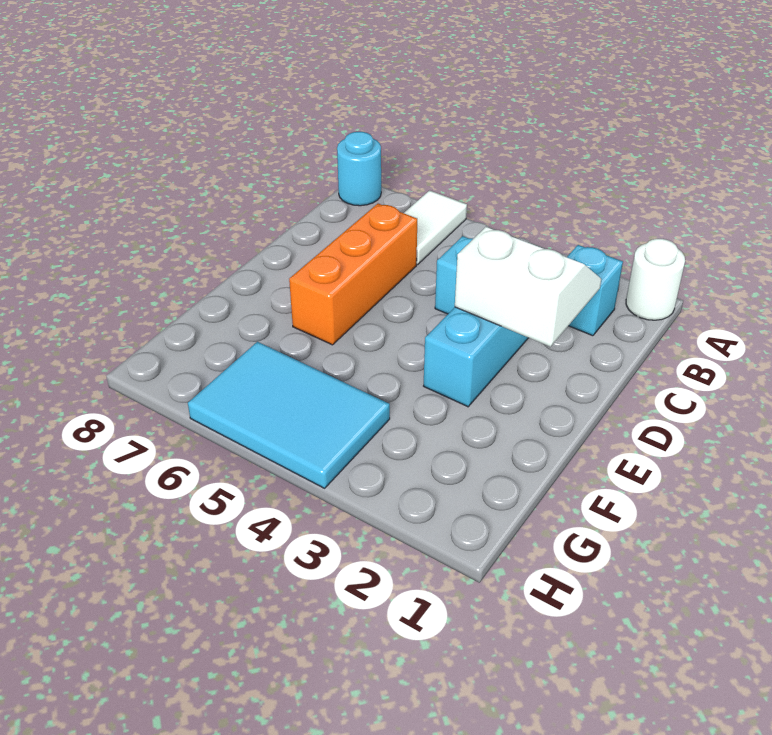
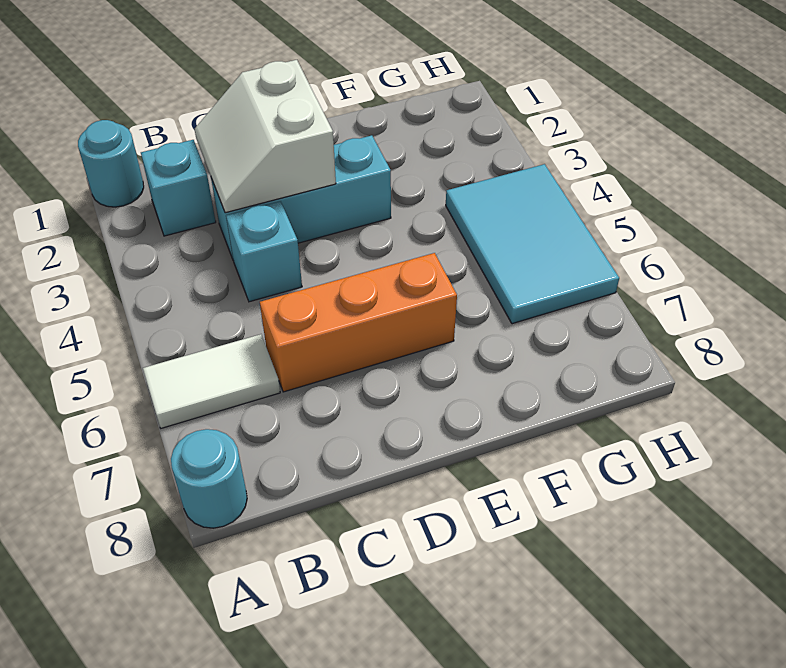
white round brick A1 level 1 -> cyan round brick A1 level 1

